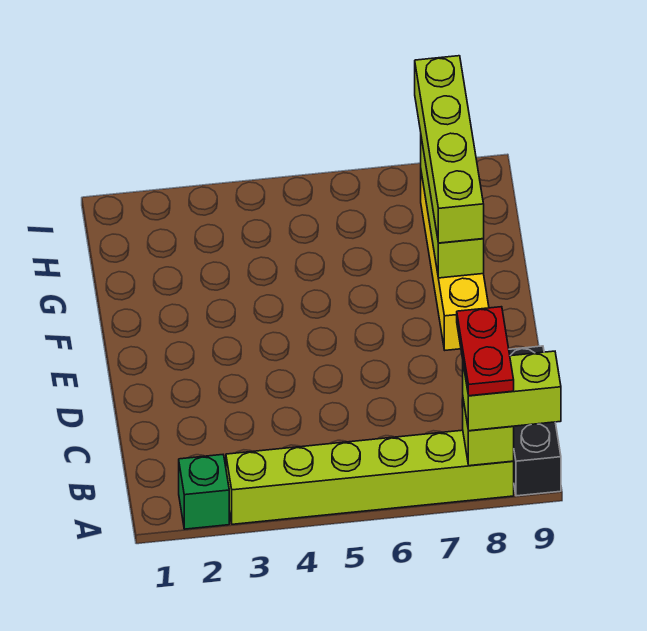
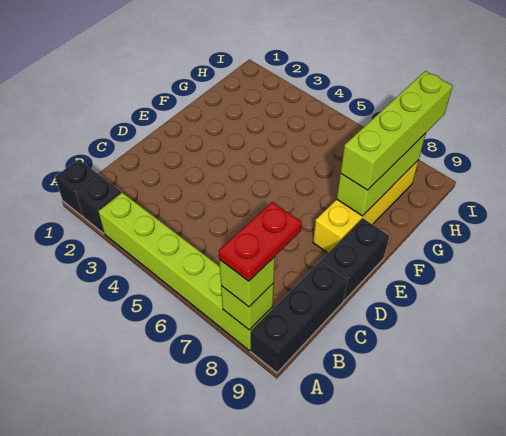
none -> black brick A1 level 1
green brick A2 level 1 -> black brick A2 level 1
lime brick A8:A9 level 3 -> lime brick A8 level 3
none -> black brick D9:E9 level 1

